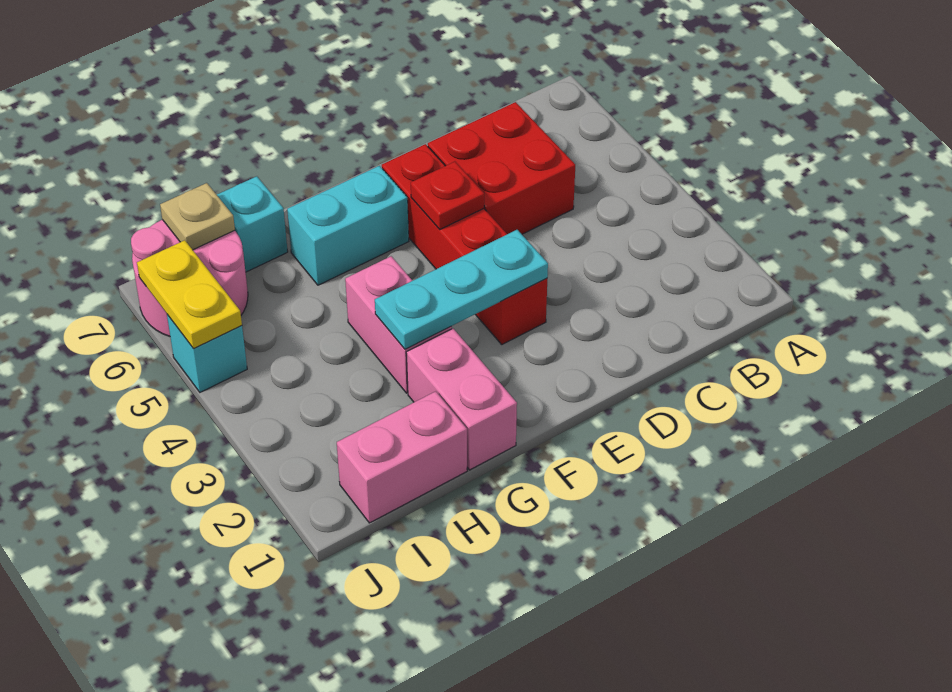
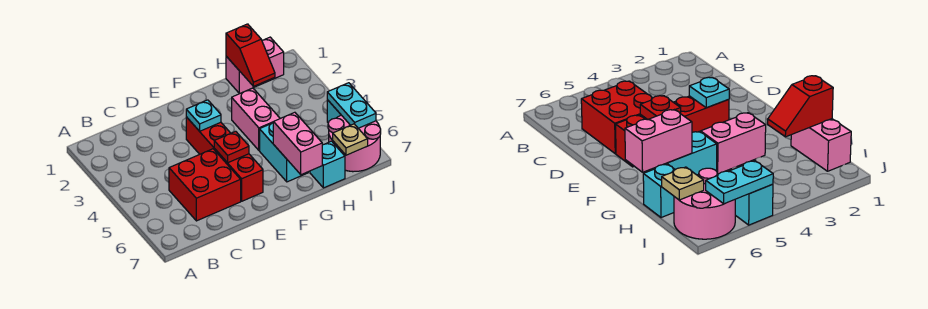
cyan plate E3:G3 level 2 -> cyan plate E3 level 2
cyan brick F6:G6 level 1 -> cyan brick G5:G6 level 1
pink brick G1:G2 level 1 -> pink brick G6:G7 level 2
none -> red slope H1:H2 level 2 top 1
yellow plate J5:J6 level 2 -> cyan plate J5:J6 level 2

